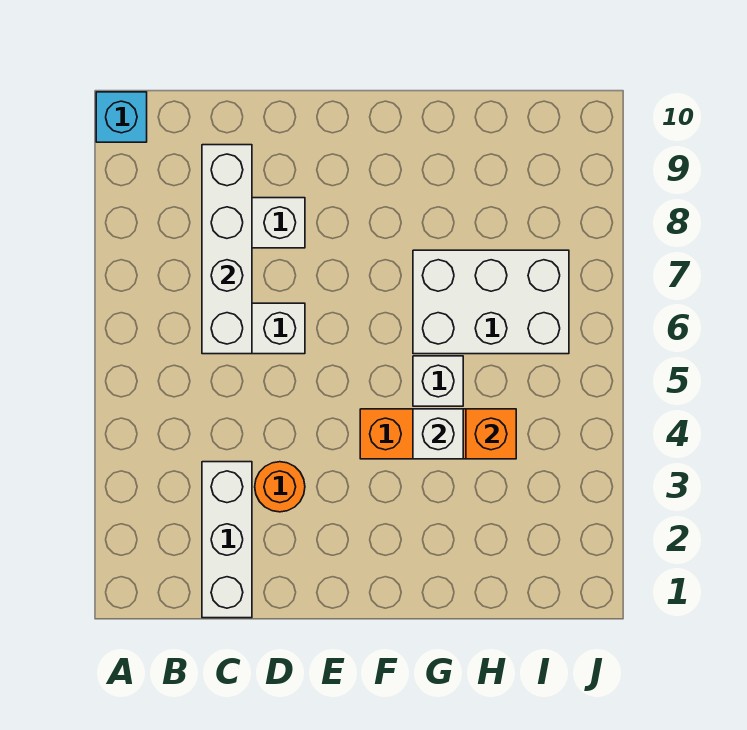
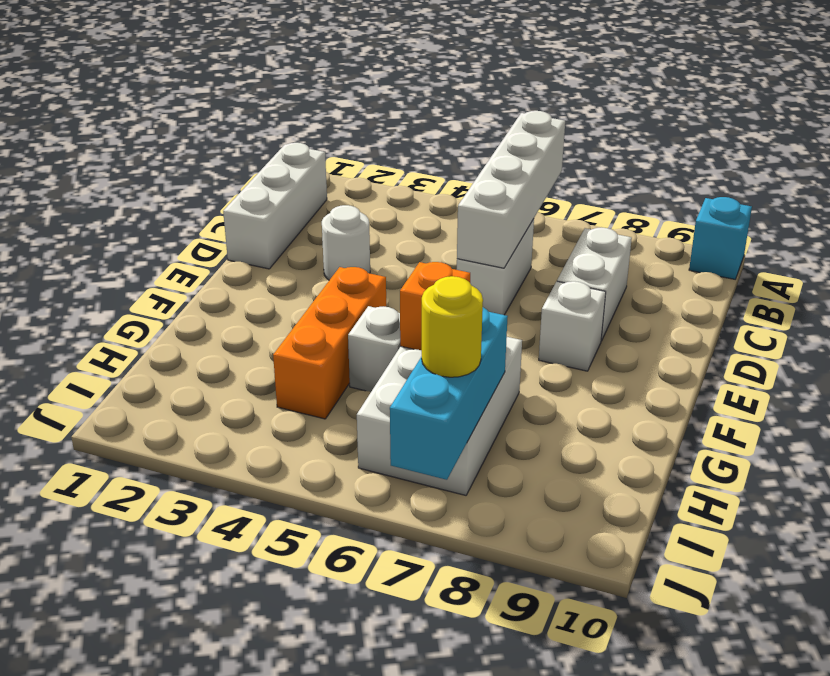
white brick C1:C3 level 1 -> white brick B1:D1 level 1
white brick C6:C9 level 2 -> white brick A6:D6 level 2
orange round brick D3 level 1 -> white round brick D3 level 1
white brick G4 level 2 -> white brick E8 level 1
orange brick H4 level 2 -> orange brick G6 level 2
none -> cyan brick H7:J7 level 2
none -> yellow round brick I7 level 3

